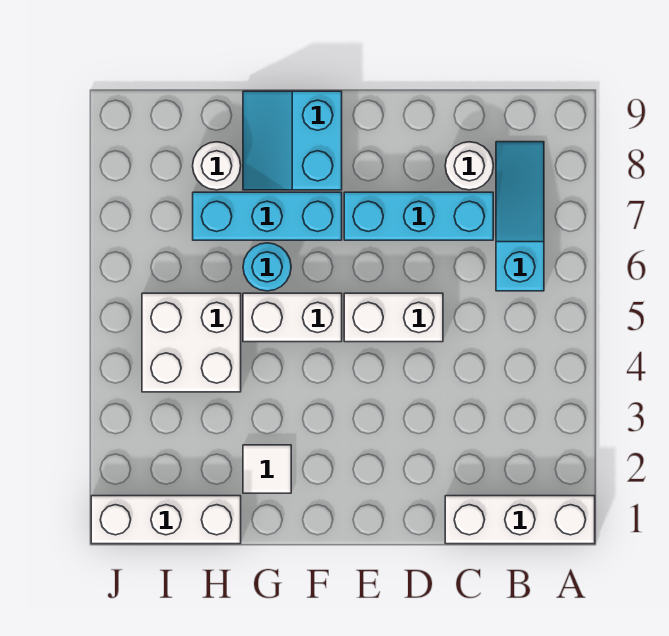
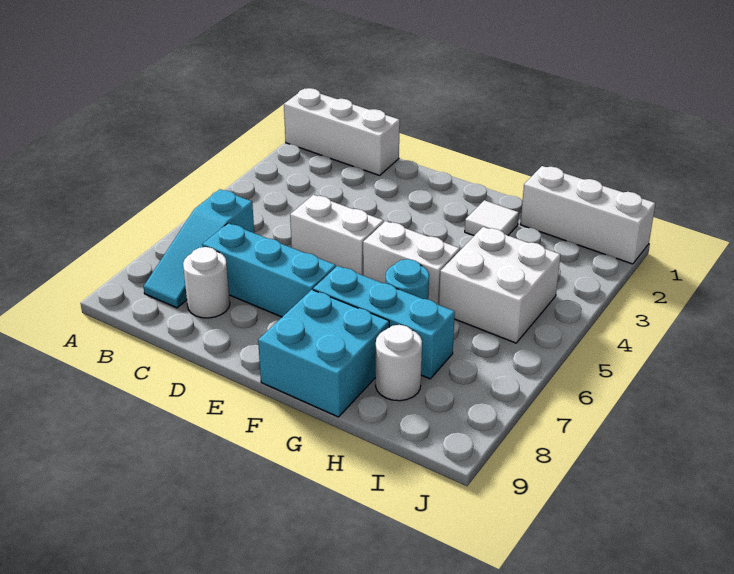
cyan slope F8:G9 level 1 top F -> cyan brick F8:G9 level 1

